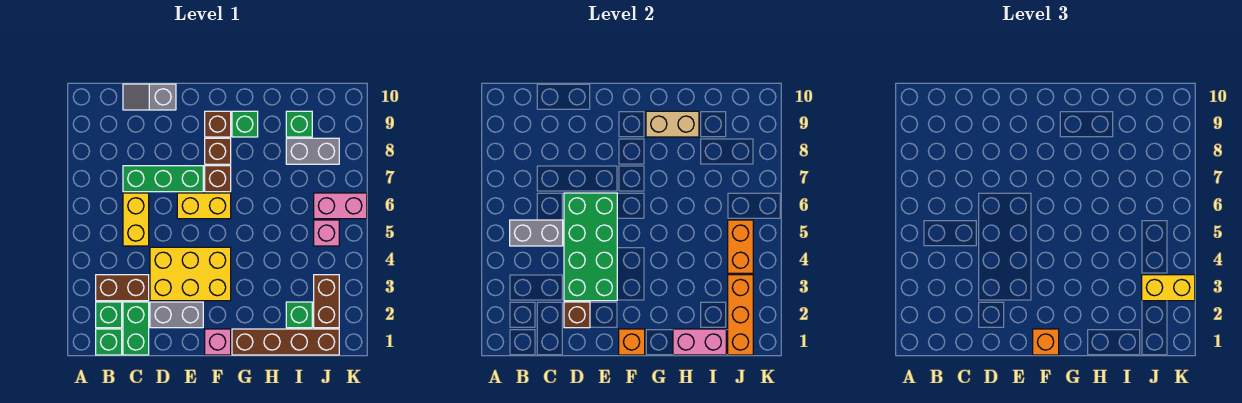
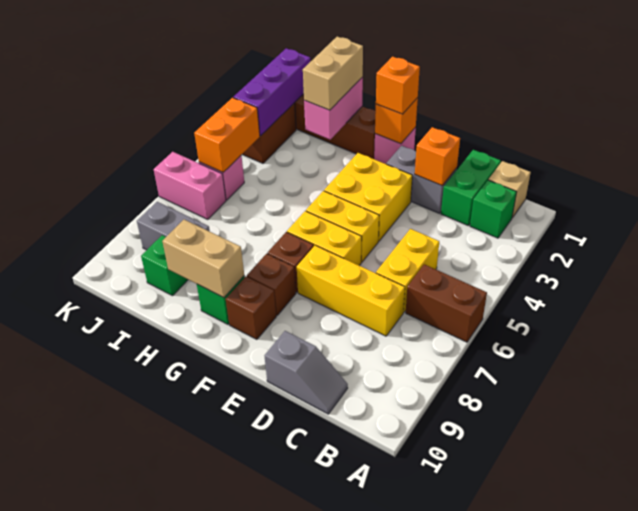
green brick B1 level 1 -> tan brick B1 level 1
brown brick B3:C3 level 1 -> brown brick A6:B6 level 1
grey brick B5:C5 level 2 -> none
green brick C7:E7 level 1 -> yellow brick C7:E7 level 1
brown brick D2 level 2 -> orange brick D2 level 2
yellow brick D3:F4 level 1 -> yellow brick E3:F4 level 1
green brick D3:E6 level 2 -> none
pink brick H1:I1 level 2 -> pink brick H1:H2 level 2
none -> tan brick H1:H2 level 3
green brick I2 level 1 -> none
orange brick J1:J3 level 2 -> purple brick J1:J3 level 2
yellow brick J3:K3 level 3 -> yellow brick E5:F5 level 1

